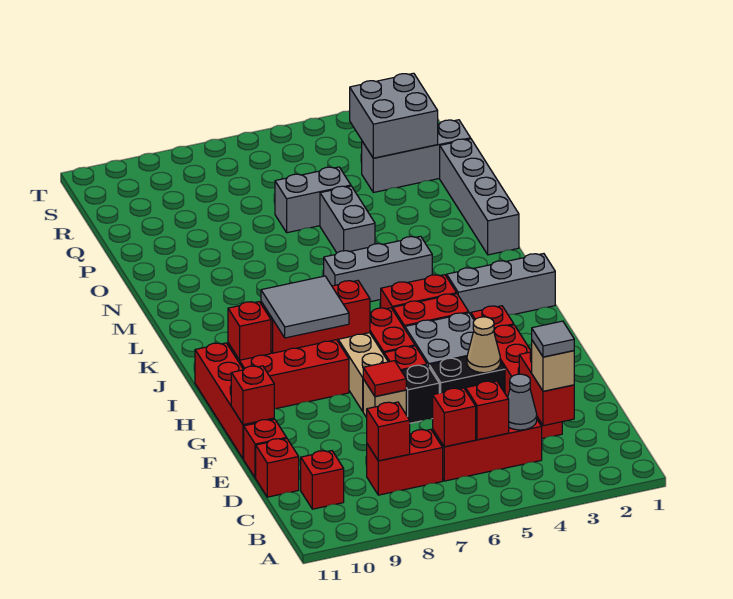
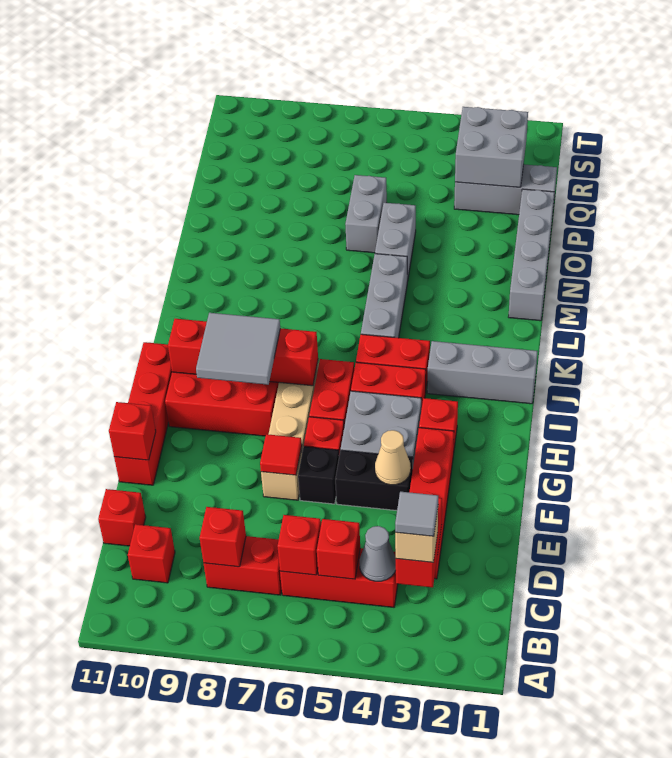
red brick E11 level 1 -> none
grey brick L4:L6 level 1 -> grey brick K5:M5 level 1
grey brick P5:P6 level 1 -> grey brick O6:P6 level 1

